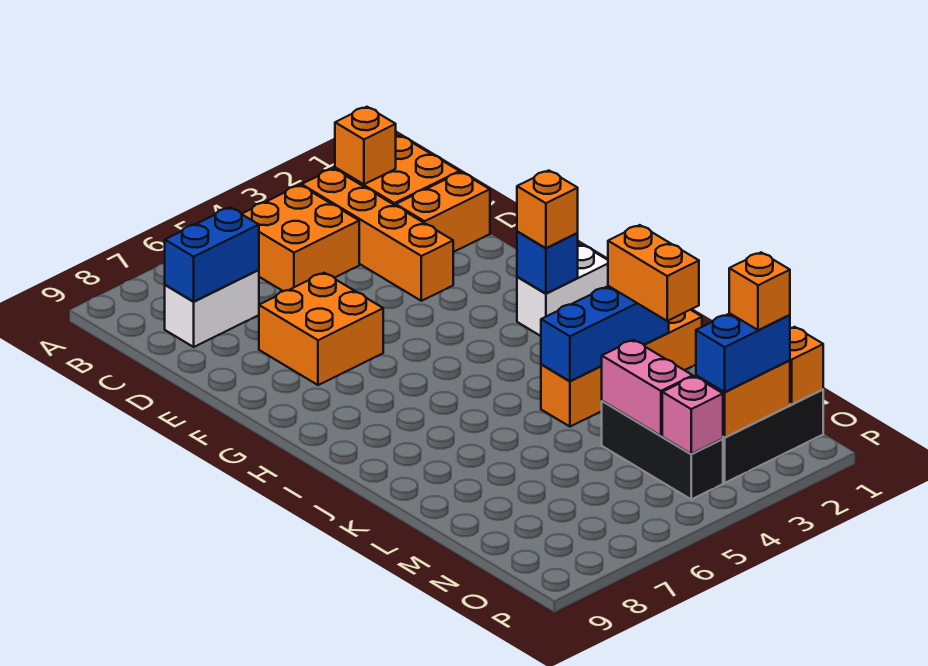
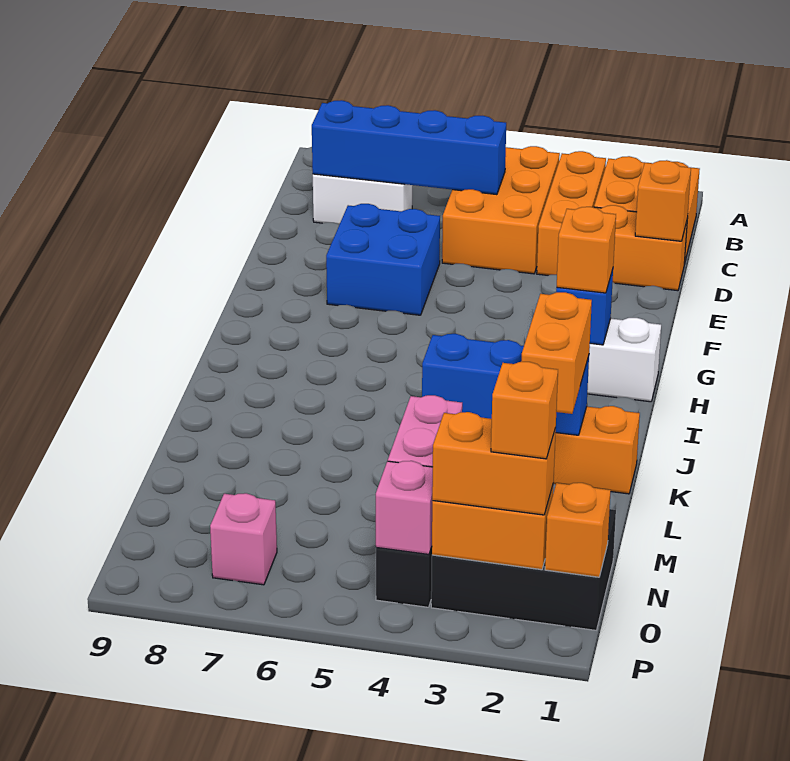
orange brick B2 level 2 -> orange brick D1 level 2
orange brick B3:E3 level 1 -> orange brick B3:D3 level 1
orange brick B4:C5 level 1 -> orange brick B4:D5 level 1
blue brick C7:C8 level 2 -> blue brick C5:C8 level 2
orange brick E6:F7 level 1 -> blue brick E6:F7 level 1
blue brick O2:O3 level 3 -> orange brick O2:O3 level 3
none -> pink brick O7 level 1

